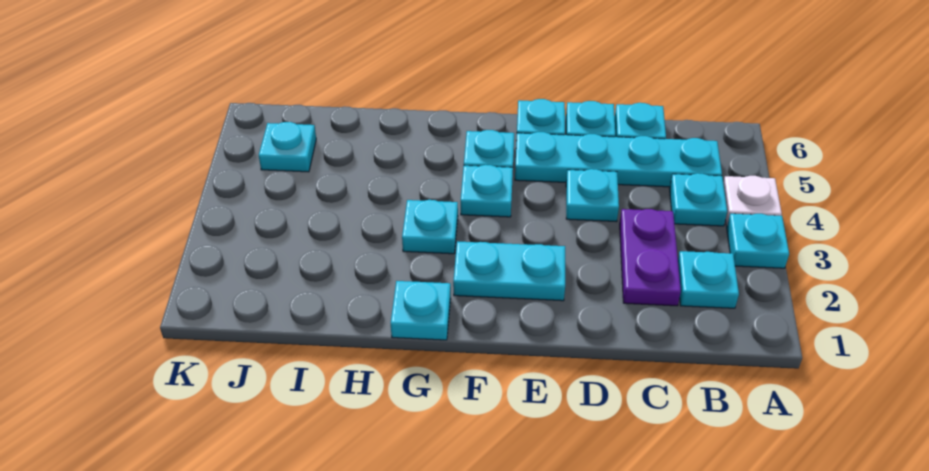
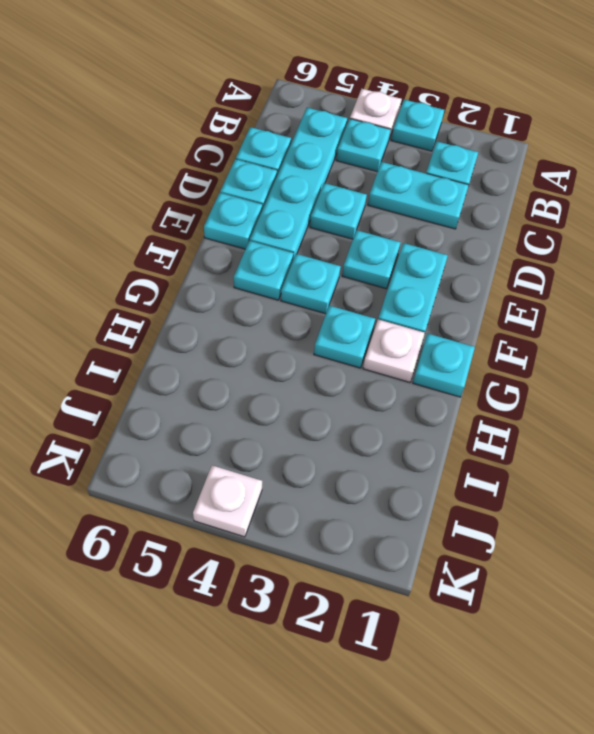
purple plate C2:C3 level 1 -> cyan plate C2:C3 level 1
none -> white plate G2 level 1
cyan plate J5 level 1 -> cyan plate E3 level 1
none -> white plate K4 level 1

